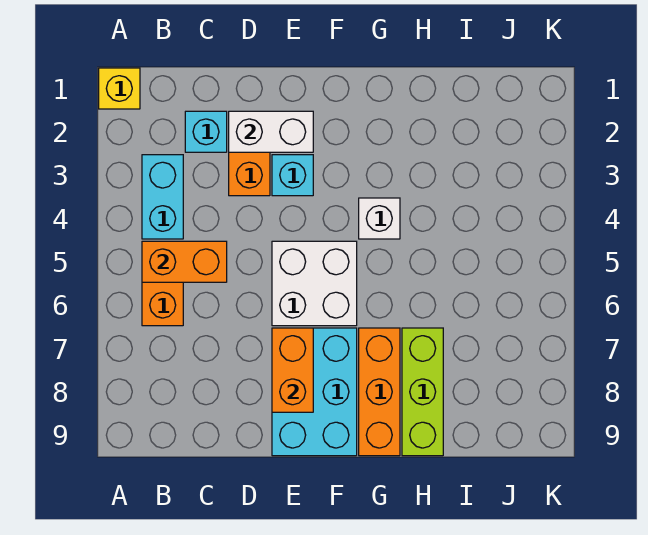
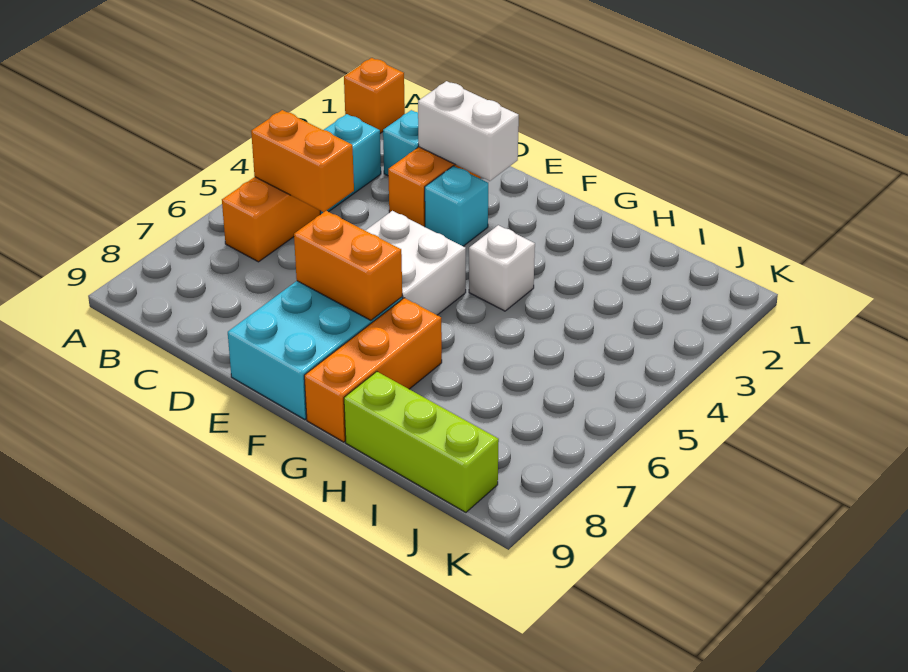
yellow brick A1 level 1 -> orange brick A1 level 1
orange brick E7:E8 level 2 -> orange brick E7:F7 level 2
lime brick H7:H9 level 1 -> lime brick H9:J9 level 1

